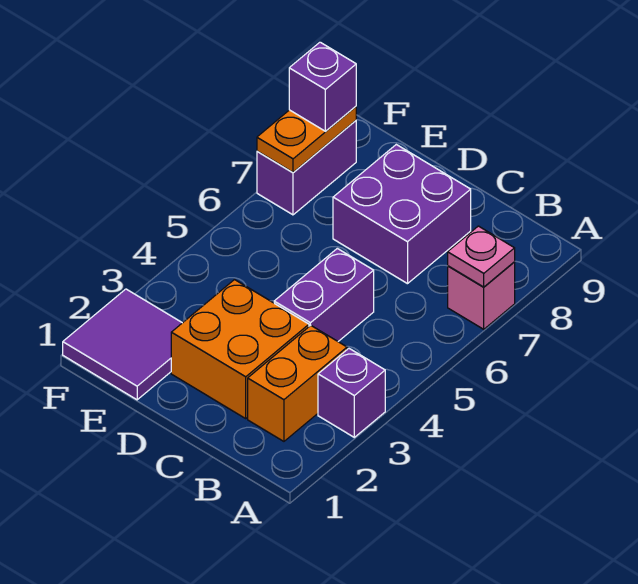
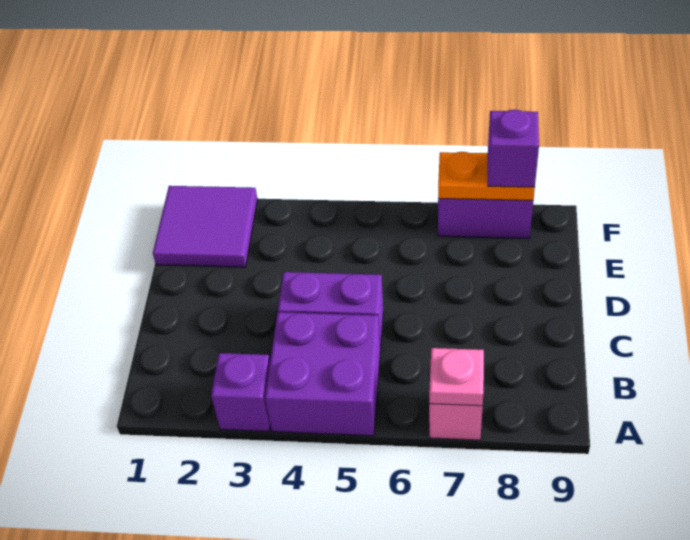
orange brick B2:B3 level 1 -> none
orange brick C2:D3 level 1 -> none
purple brick C7:D8 level 1 -> purple brick A4:B5 level 1

